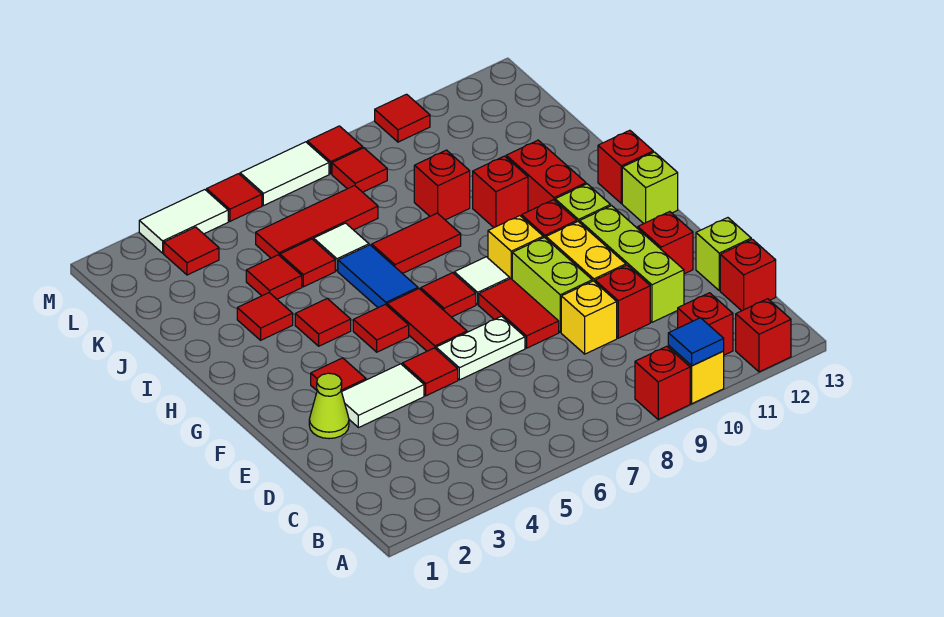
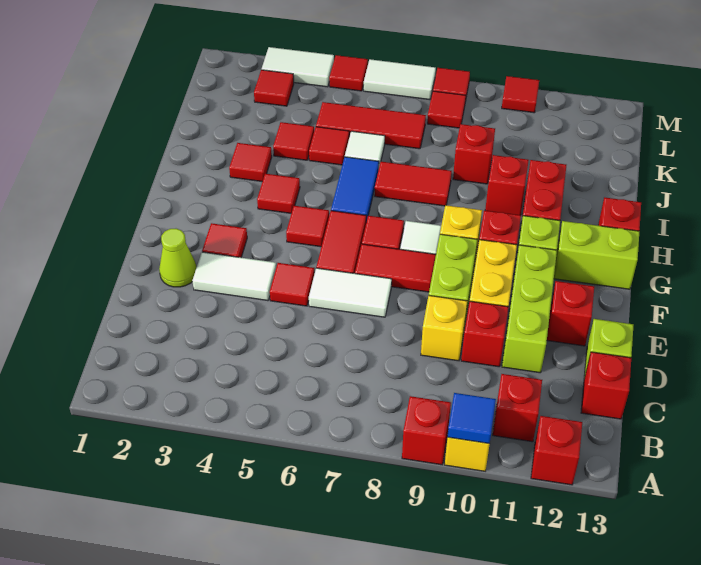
white plate E6:E7 level 1 -> white tile E6:E7 level 1
red tile E8:F8 level 1 -> red tile F7:F8 level 1
lime brick G13 level 1 -> lime brick G12:G13 level 1

